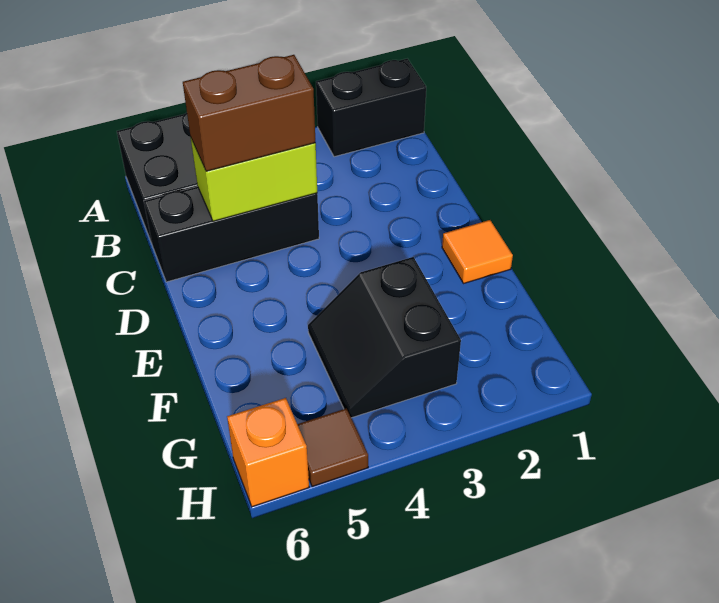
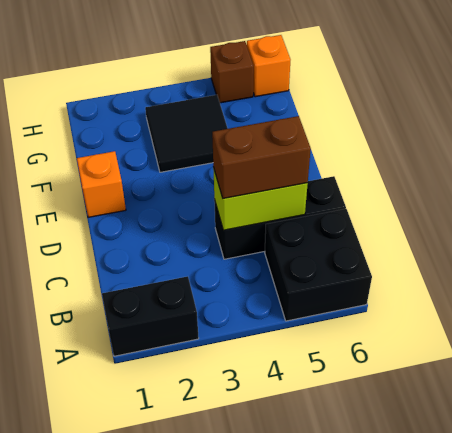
orange tile E1 level 1 -> orange brick E1 level 1
black slope F3:G4 level 1 top 3 -> black tile F3:G4 level 1
brown tile H5 level 1 -> brown brick H5 level 1

